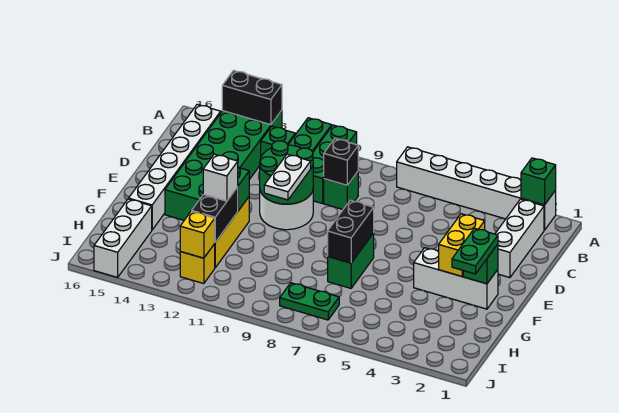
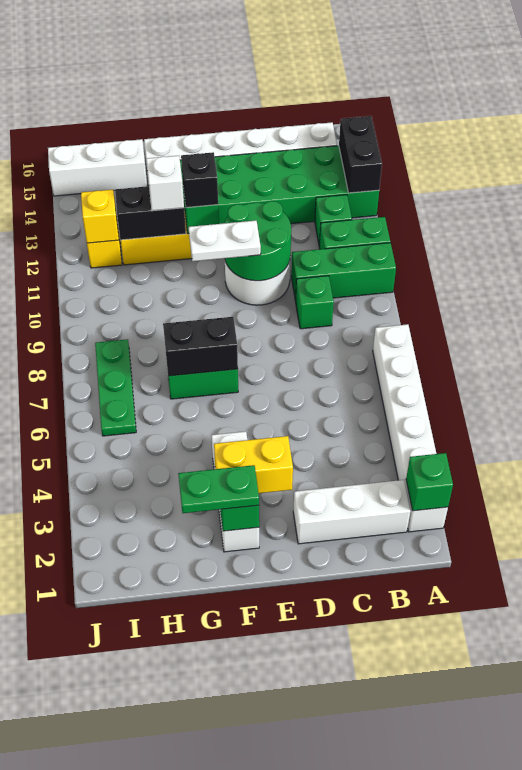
black brick C9 level 2 -> black brick F12 level 3
green plate I7:I8 level 1 -> green plate I6:I8 level 1

